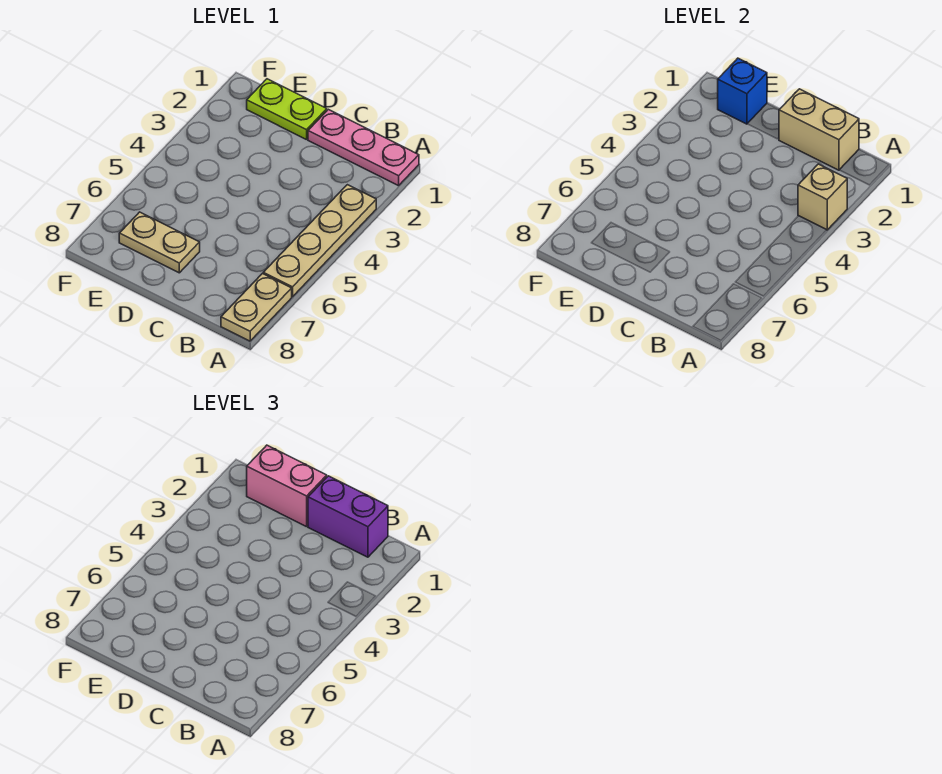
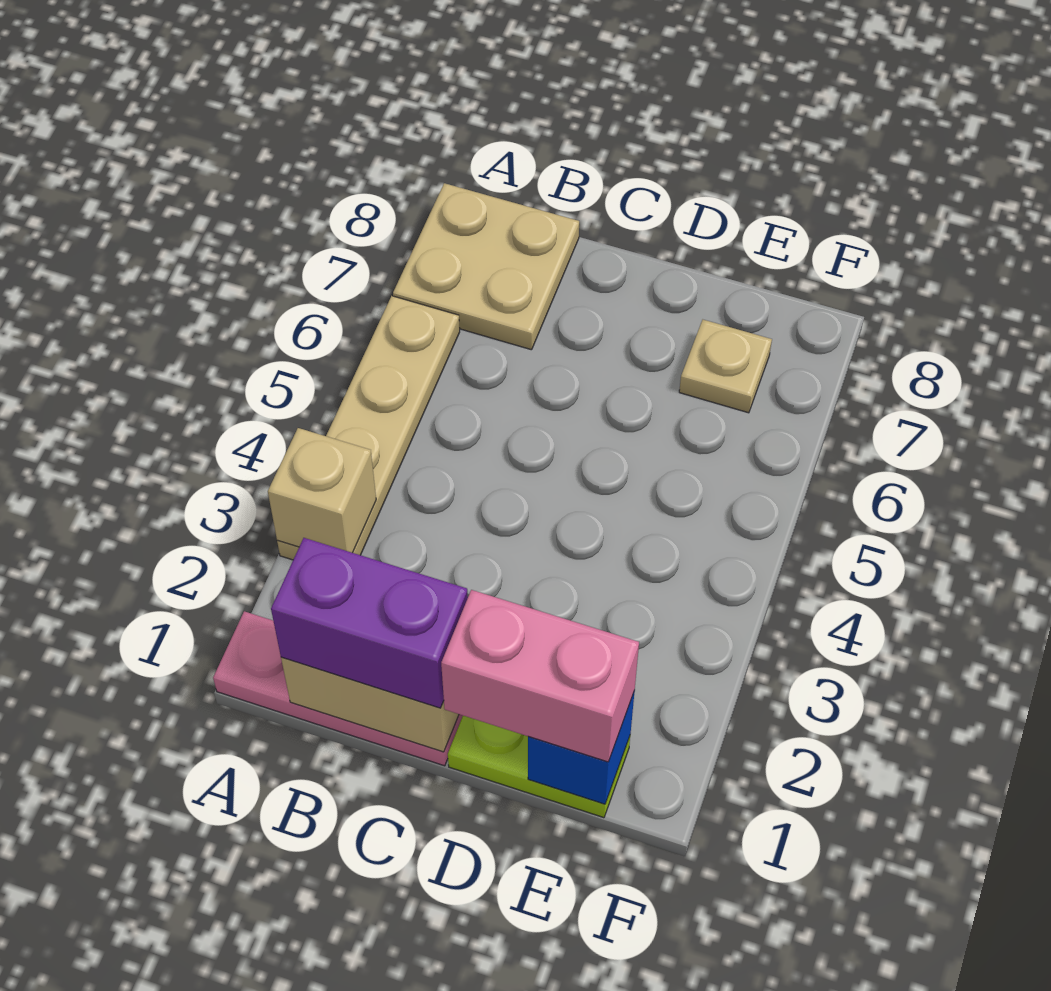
tan plate A7:A8 level 1 -> tan plate A7:B8 level 1
tan plate D7:E7 level 1 -> tan plate E7 level 1

